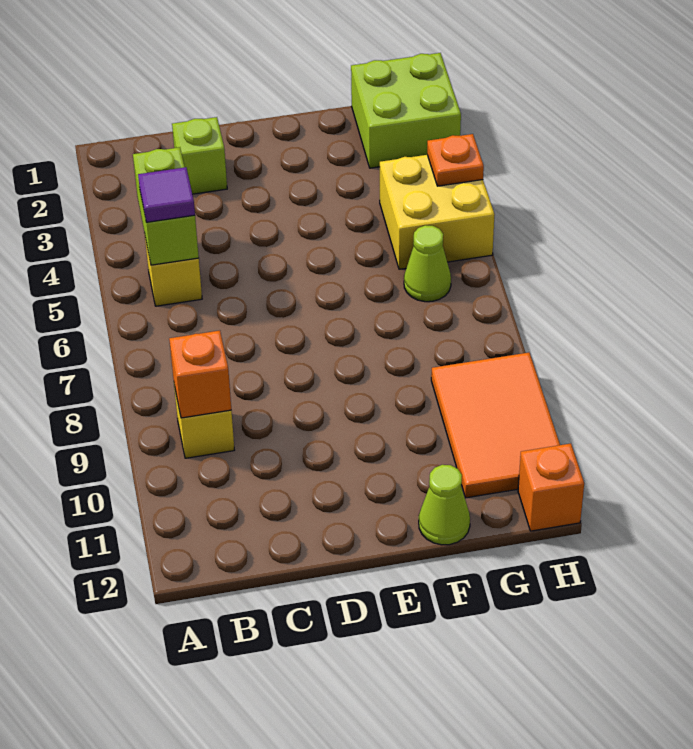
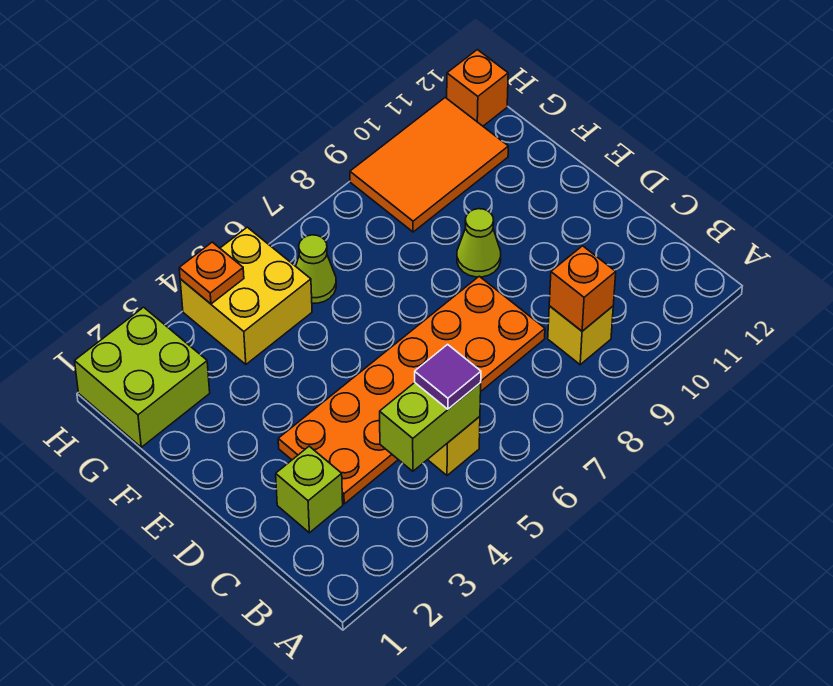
none -> orange plate C3:D8 level 1
lime cone F12 level 1 -> lime cone E9 level 1

